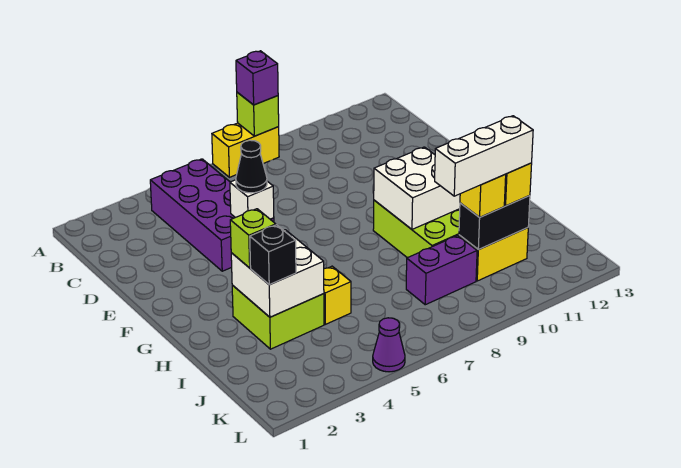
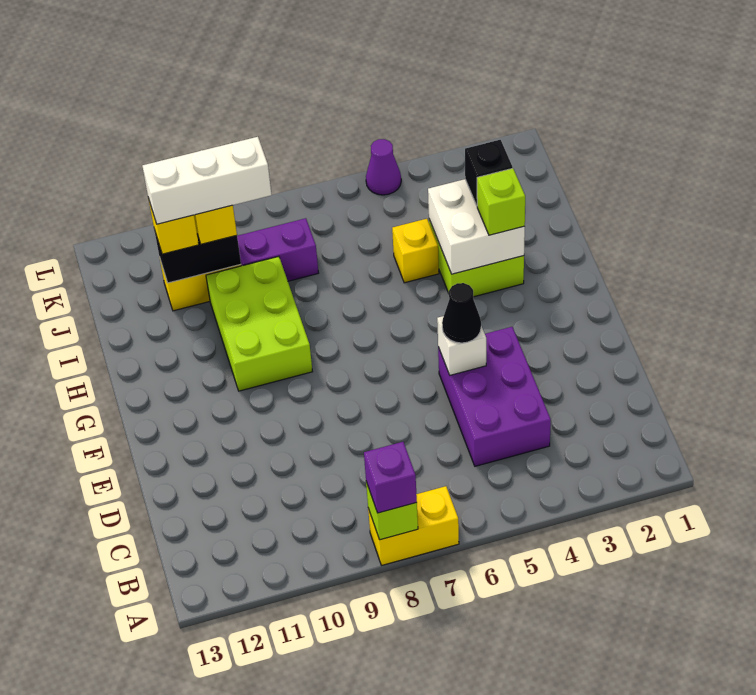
purple brick B4:E5 level 1 -> purple brick C4:E5 level 1
white brick G9:H10 level 2 -> none

